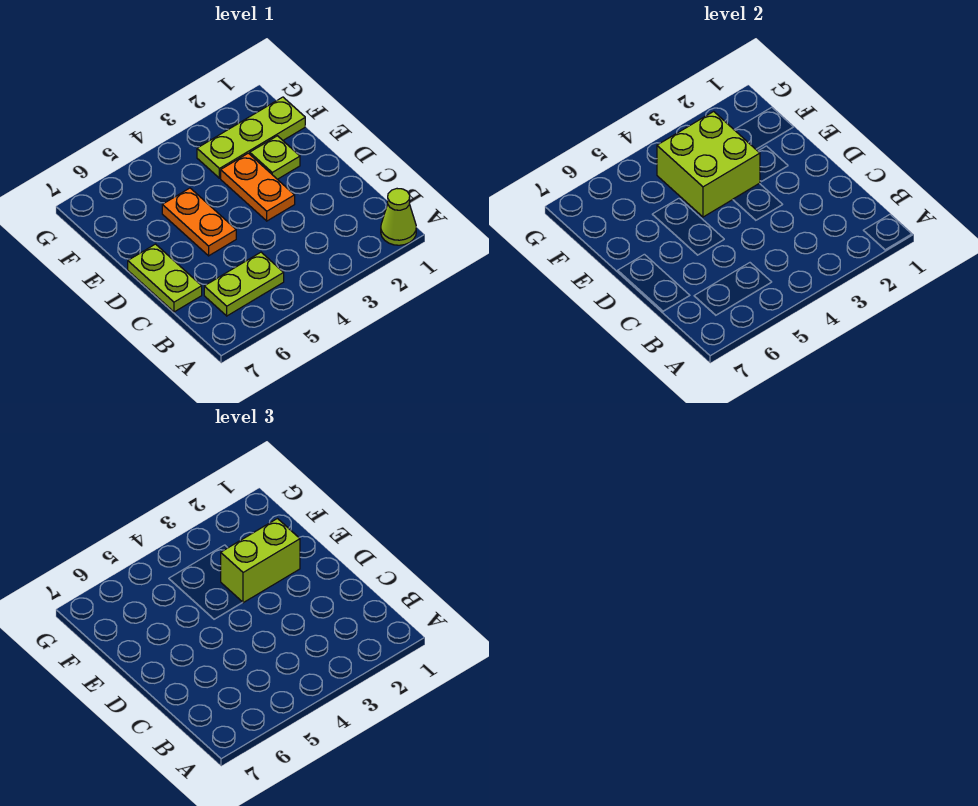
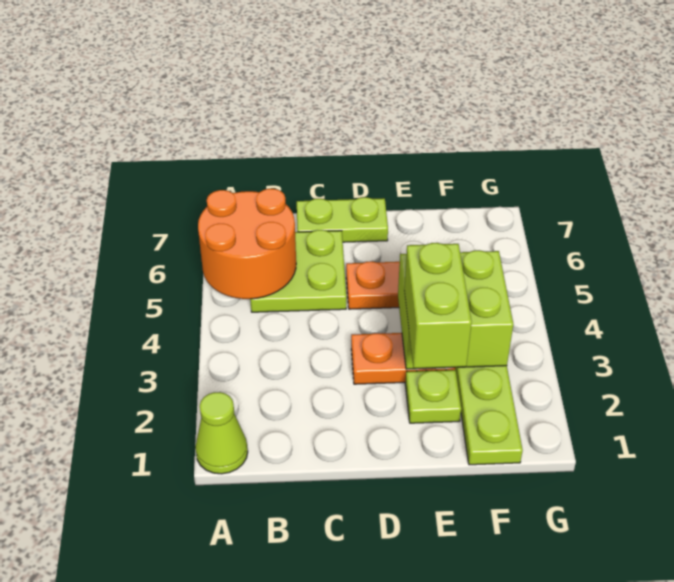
none -> orange round brick A5:B6 level 2
lime plate B5:B6 level 1 -> lime plate B5:C6 level 1

